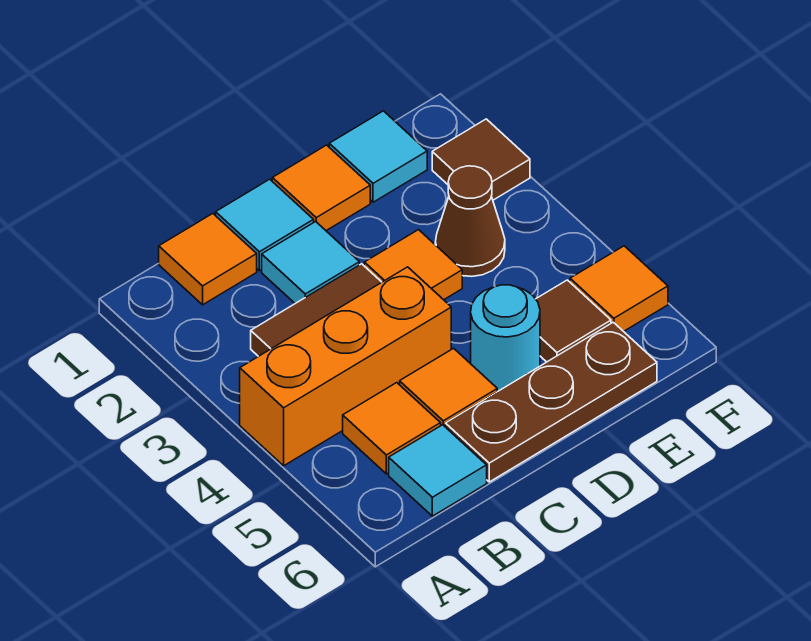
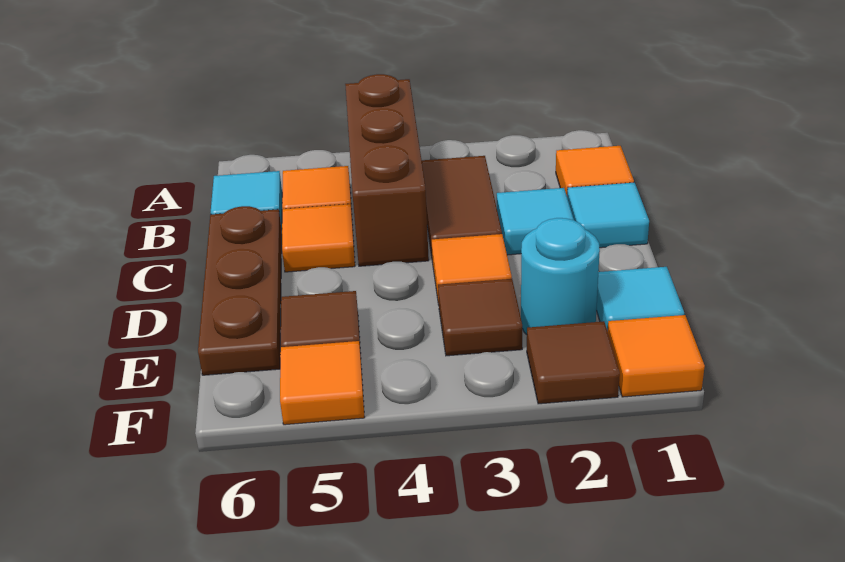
orange brick A4:C4 level 1 -> brown brick A4:C4 level 1
orange tile D1 level 1 -> orange tile F1 level 1
cyan round brick D5 level 1 -> cyan round brick E2 level 1
brown cone E3 level 1 -> brown tile E3 level 1

